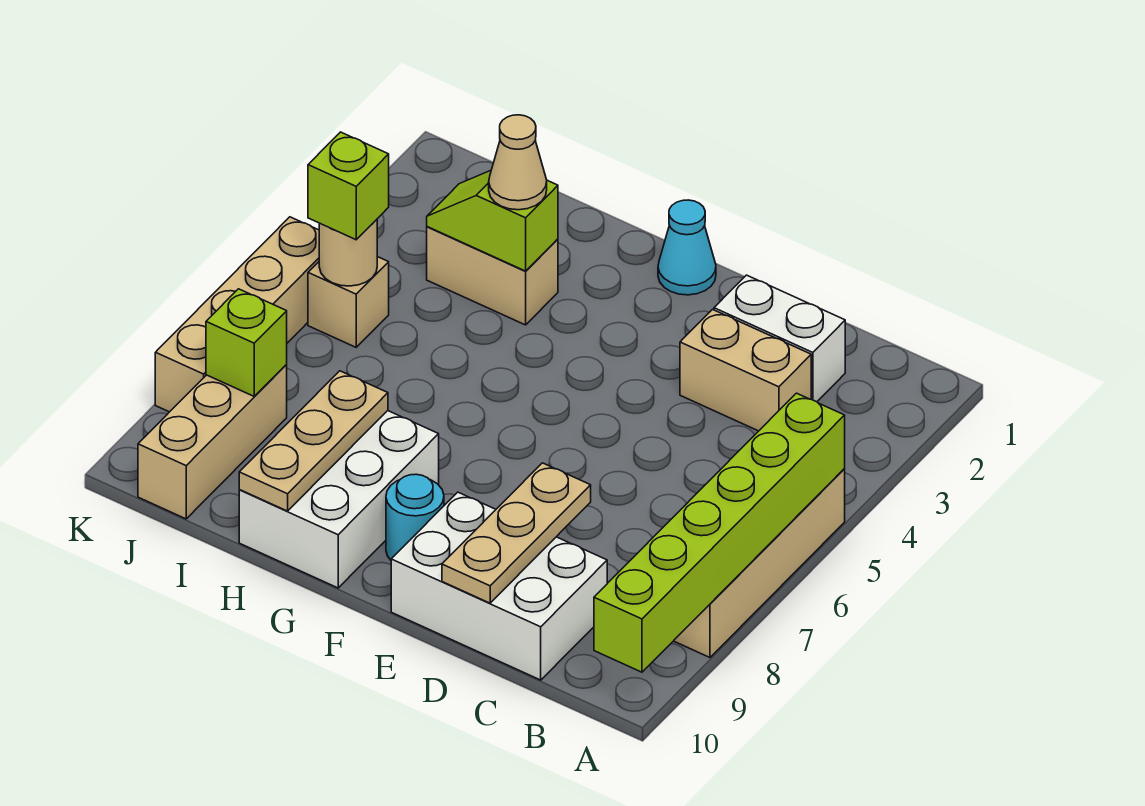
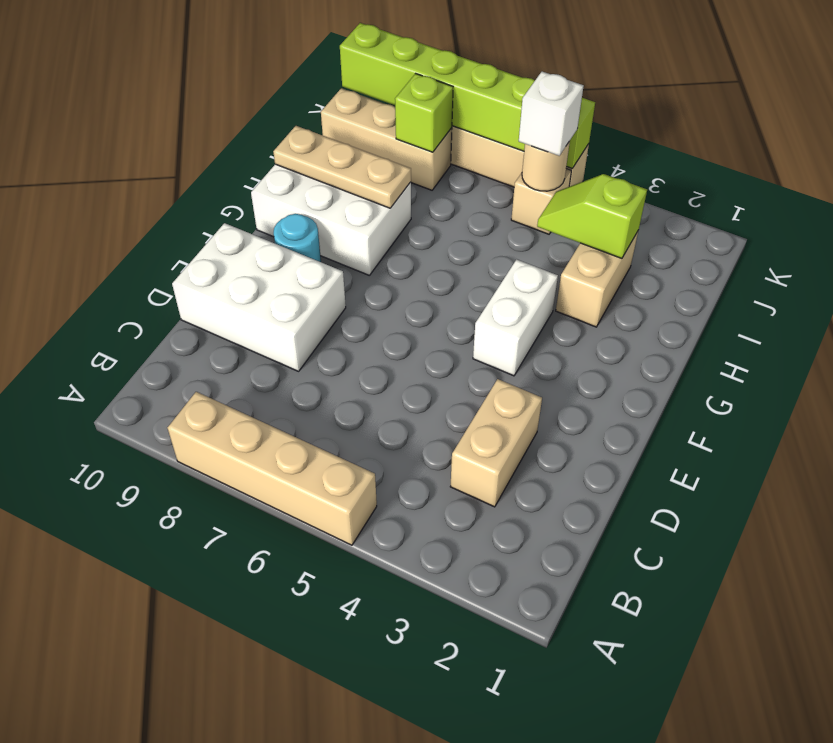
lime brick A5:A10 level 2 -> lime brick K5:K10 level 2
white brick C2:D2 level 1 -> white brick F4:G4 level 1
white brick C9:E10 level 1 -> white brick D8:E10 level 1
tan plate D8:D10 level 2 -> none
cyan cone F1 level 1 -> none
lime slope H3:I3 level 2 top H -> lime slope I3:I4 level 2 top 3
tan cone H3 level 3 -> none
lime brick J5 level 3 -> white brick J5 level 3

